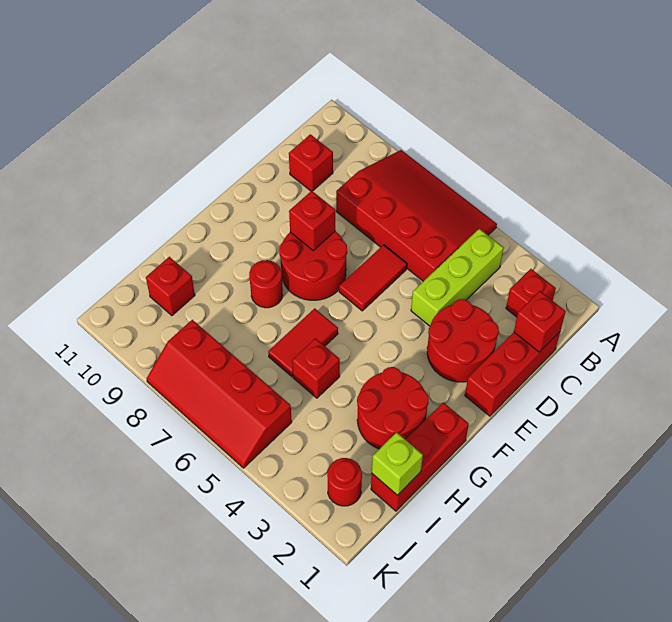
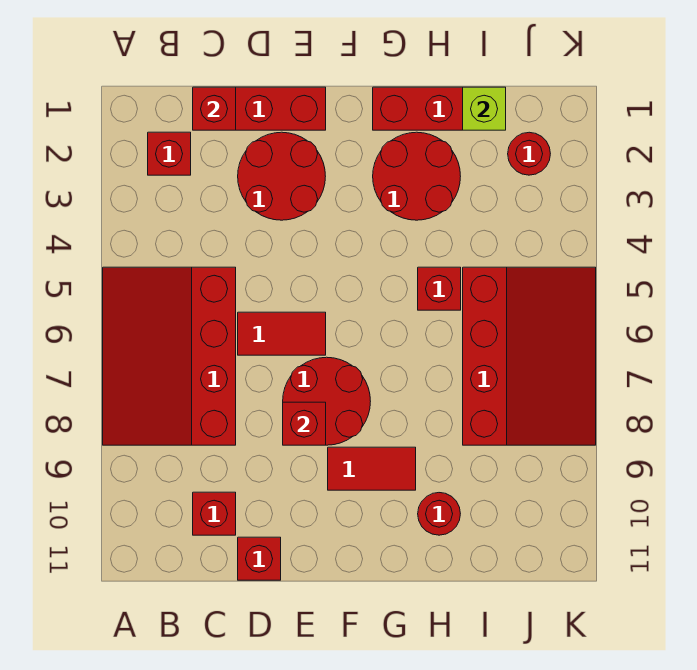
lime brick B4:D4 level 1 -> none
red tile G6:H6 level 1 -> red tile F9:G9 level 1
red round brick G8 level 1 -> red round brick H10 level 1
red brick I10 level 1 -> red brick D11 level 1
red slope J5:K8 level 1 top J -> red slope I5:K8 level 1 top I

